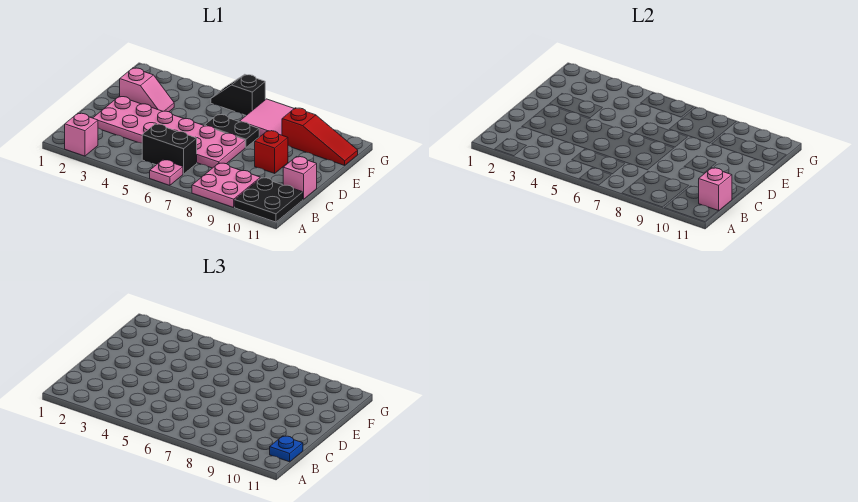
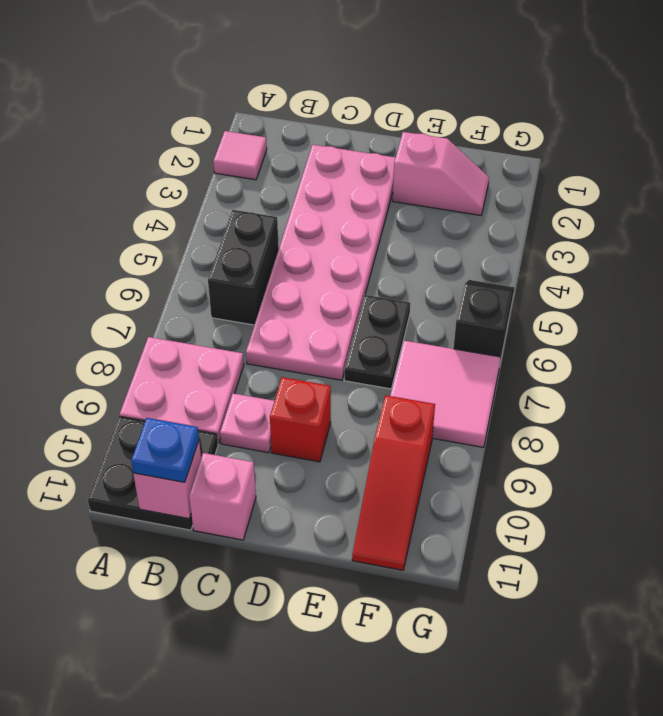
pink brick A2 level 1 -> pink tile A2 level 1
pink plate A6 level 1 -> pink plate C9 level 1
pink slope E2:E3 level 1 top 2 -> pink slope E2:F2 level 1 top E

